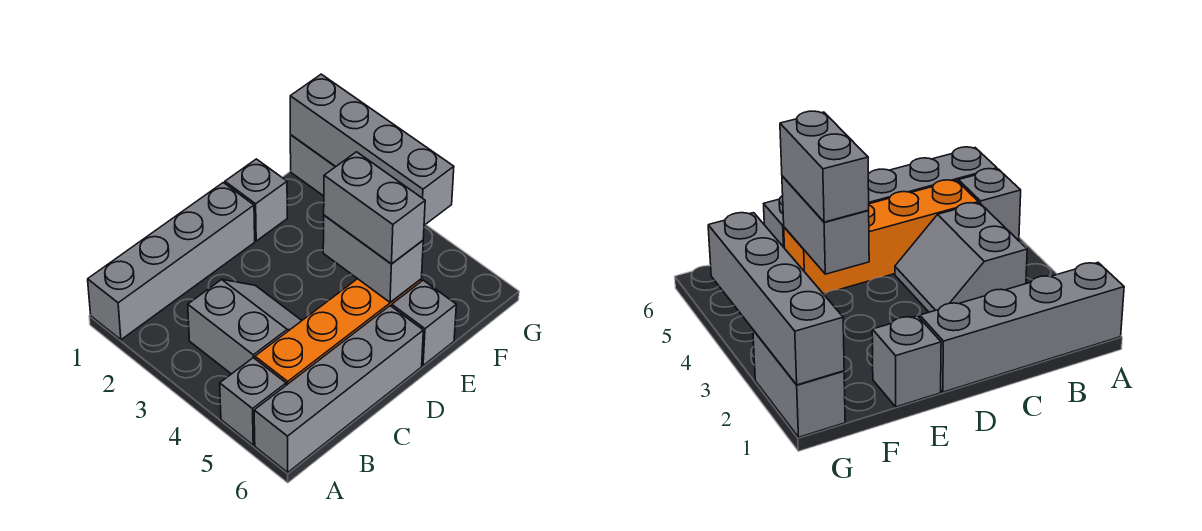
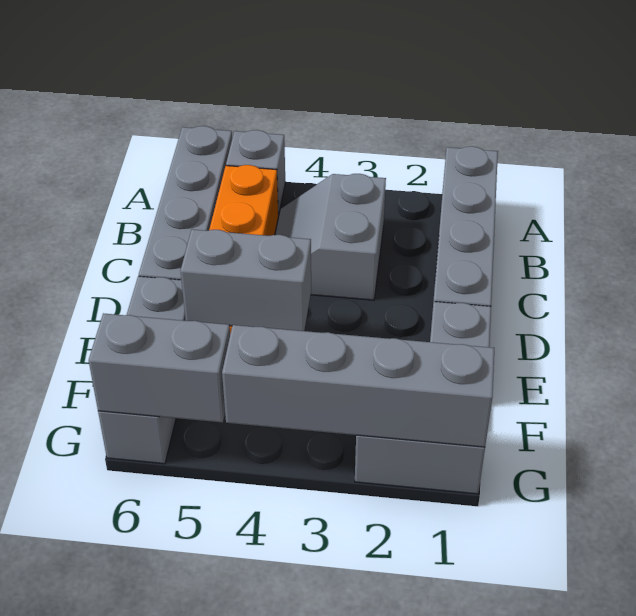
grey slope B3:C4 level 1 top B -> grey slope B3:C4 level 1 top 3
grey brick E4:E5 level 3 -> grey brick G5:G6 level 2
grey brick E6 level 1 -> grey brick E6:G6 level 1

